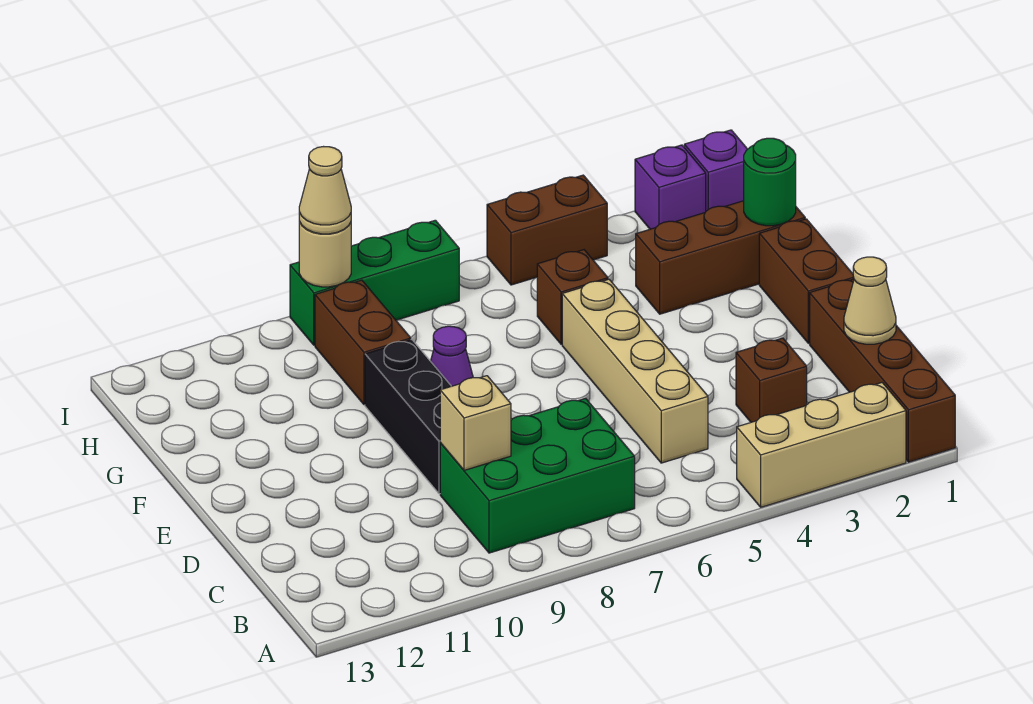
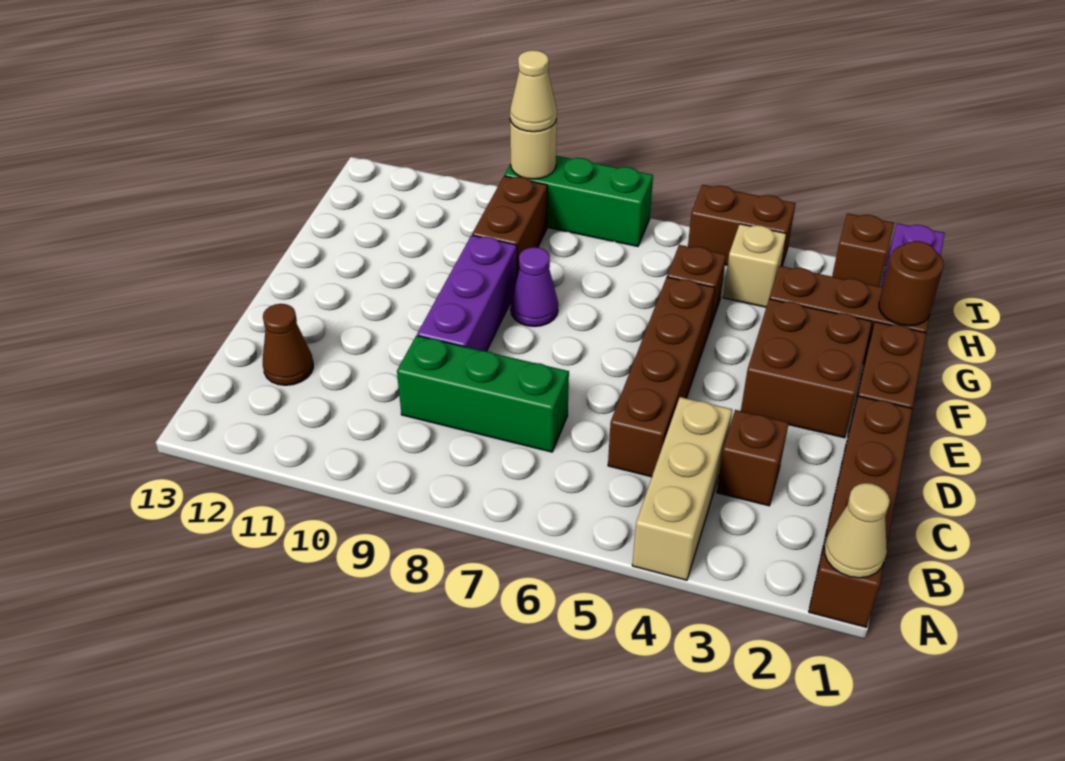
tan brick A2:A4 level 1 -> tan brick A4:C4 level 1
green brick B7:C9 level 1 -> green brick C7:C9 level 1
tan cone C1 level 2 -> tan cone A1 level 2
tan brick C5:F5 level 1 -> brown brick C5:F5 level 1
tan brick C9 level 2 -> tan brick H4 level 1
none -> brown cone C12 level 1
black brick D9:F9 level 1 -> purple brick D9:F9 level 1
none -> brown brick E2:F3 level 1
green round brick G1 level 2 -> brown round brick G1 level 2
purple brick I2 level 1 -> brown brick I2 level 1

